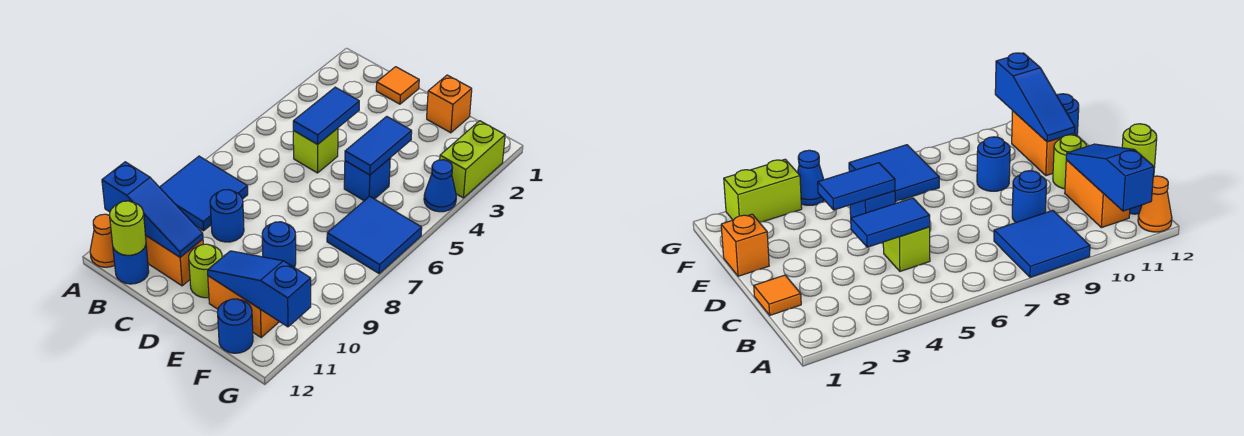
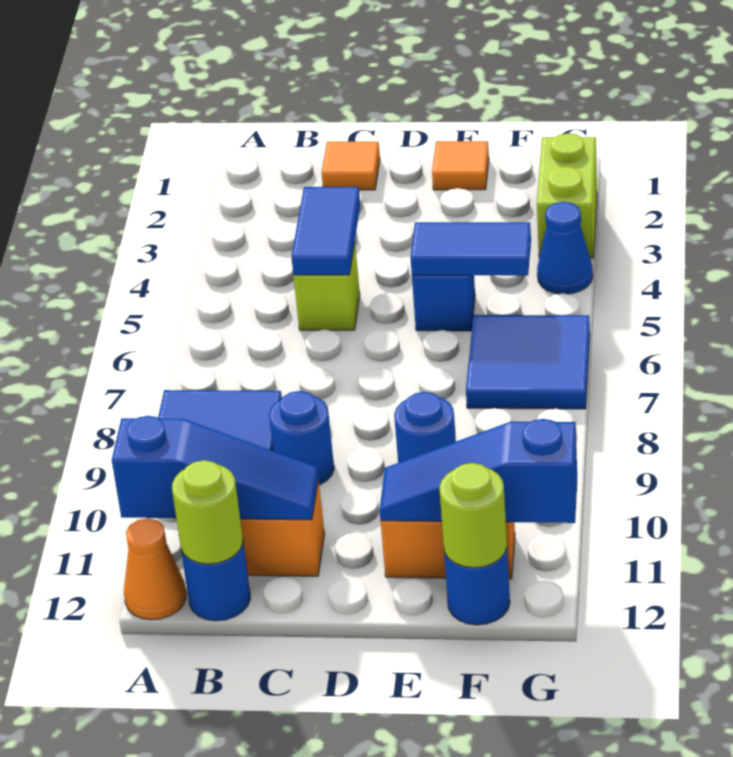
lime round brick D11 level 1 -> lime round brick F12 level 2
orange brick E1 level 1 -> orange tile E1 level 1
blue tile E4:E5 level 2 -> blue tile E5:F5 level 2

